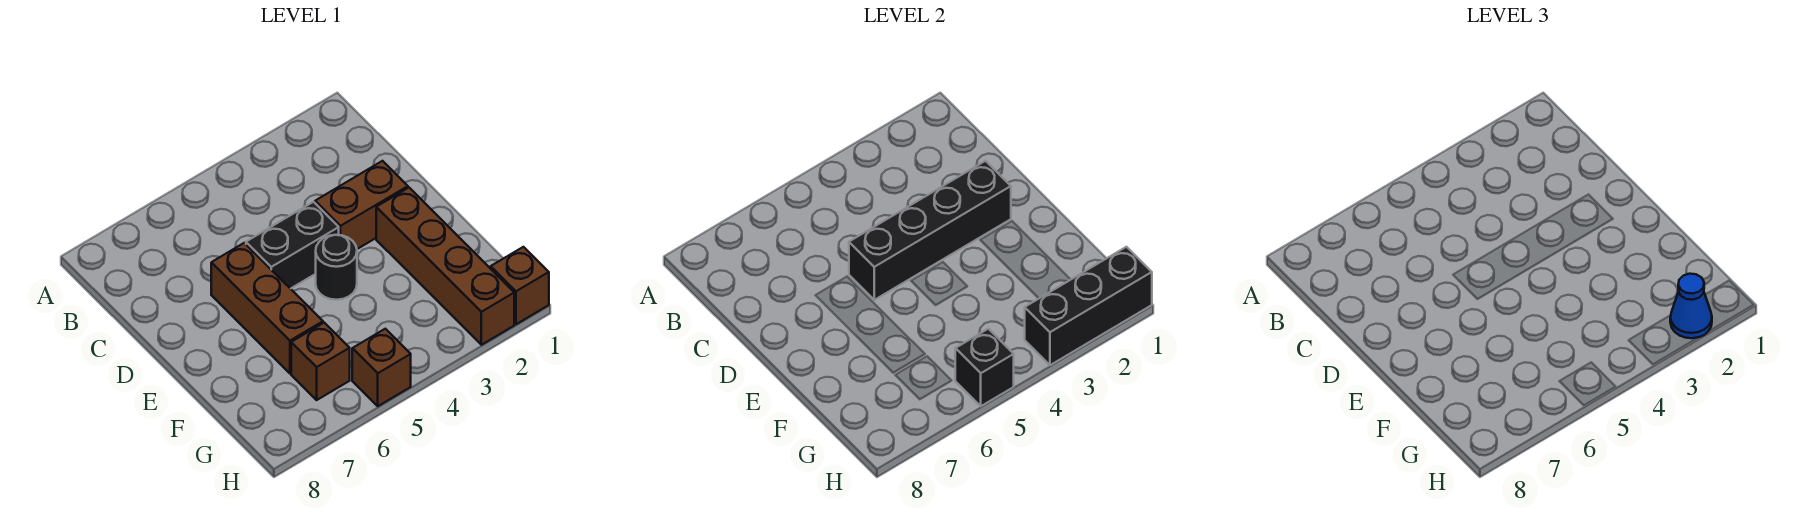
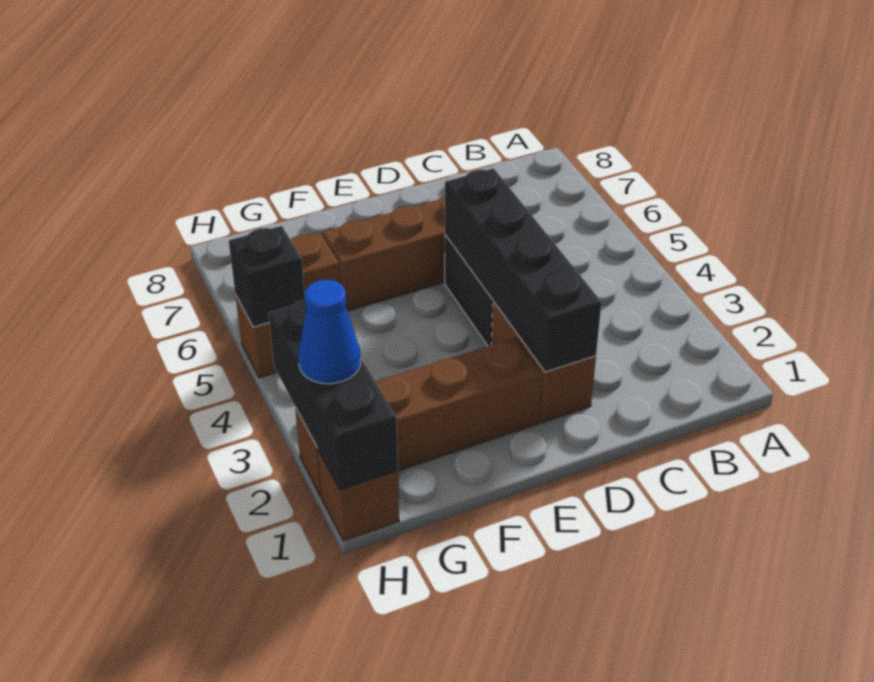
black round brick E4 level 1 -> none

